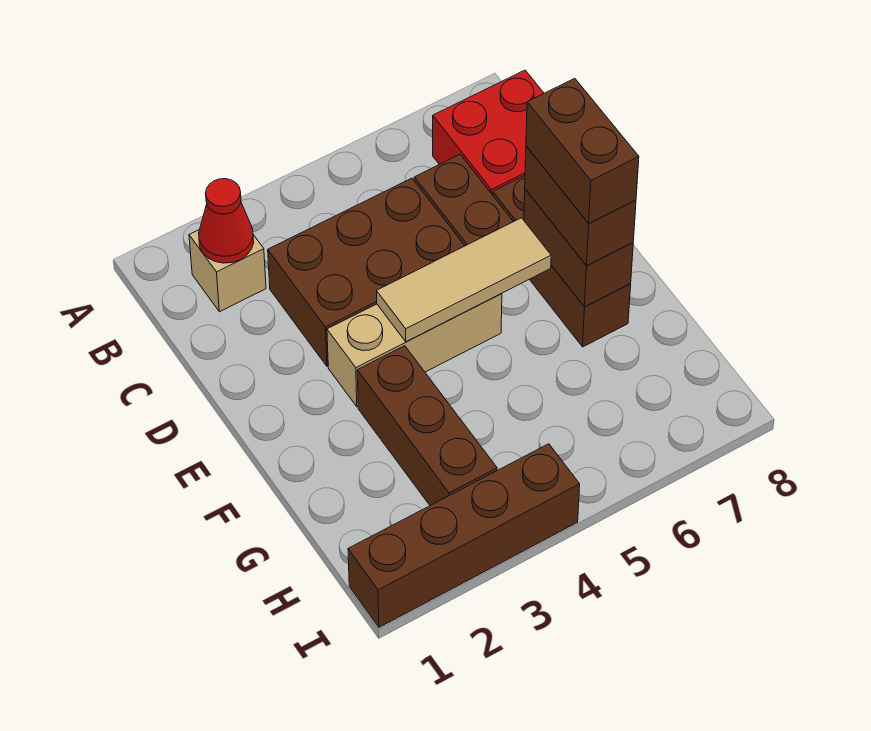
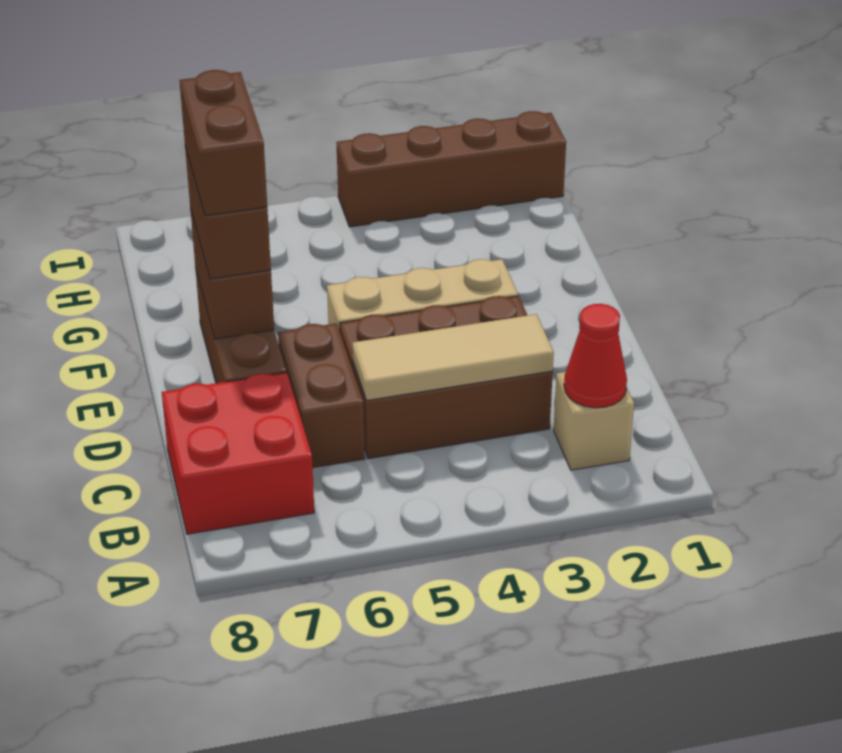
tan tile E4:E6 level 2 -> tan tile C3:C5 level 2
brown brick F3:H3 level 1 -> none

